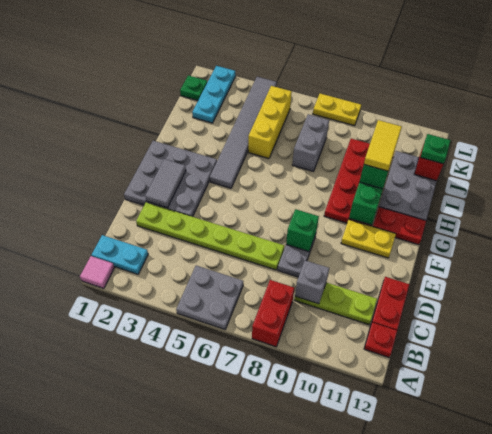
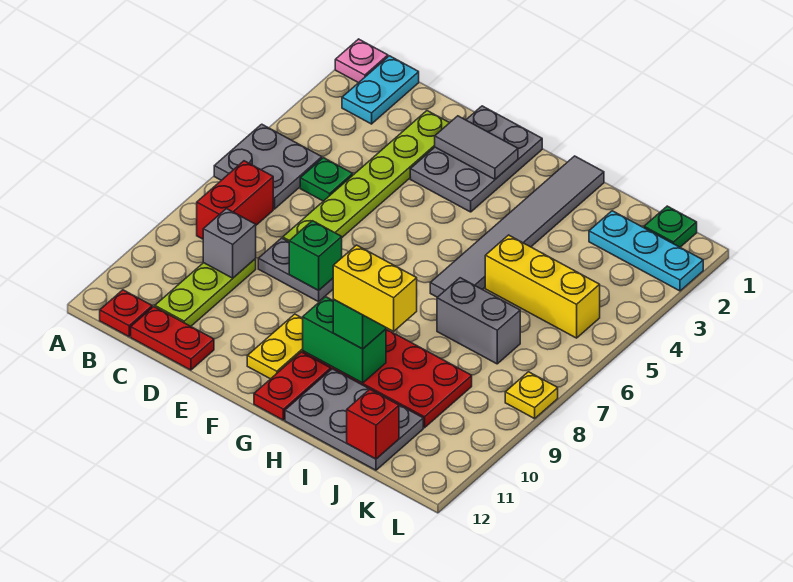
pink tile A1 level 1 -> pink plate A1 level 1
red brick A8:B8 level 1 -> red brick B7:B8 level 1
grey plate E1:G3 level 1 -> grey plate E1:F3 level 1
grey tile G4:L4 level 1 -> grey tile H1:H6 level 1
yellow tile H10:I10 level 4 -> yellow brick H10:I10 level 4
green plate J12 level 3 -> green plate C5 level 1
yellow plate L7:L8 level 1 -> yellow plate L8 level 1

